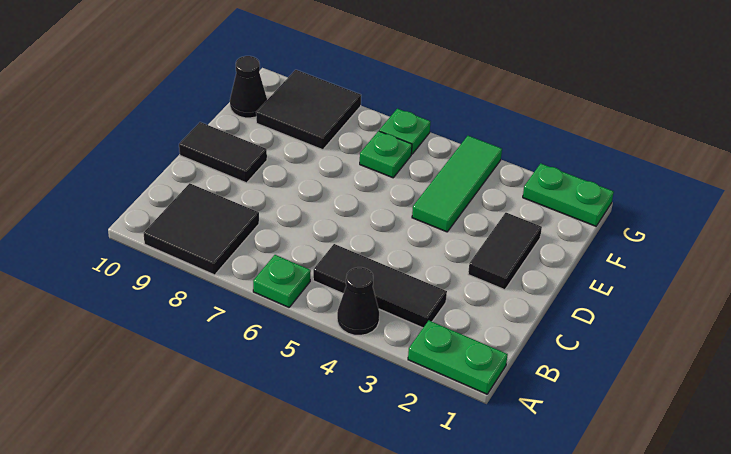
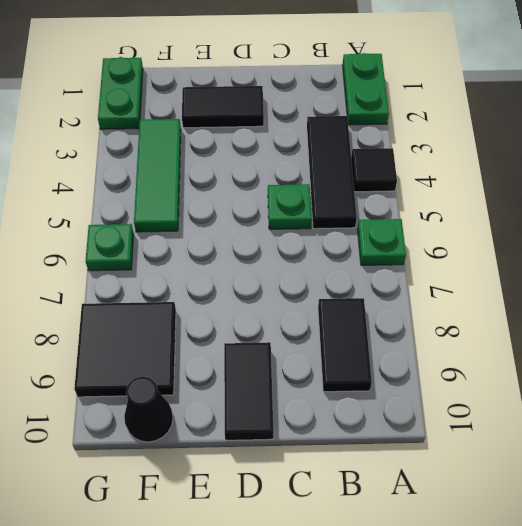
black cone A4 level 1 -> black tile A4 level 1
black tile A8:B9 level 1 -> black tile B8:B9 level 1
green tile E4:G4 level 1 -> green tile F3:F5 level 1
green plate F6 level 1 -> green plate C5 level 1

